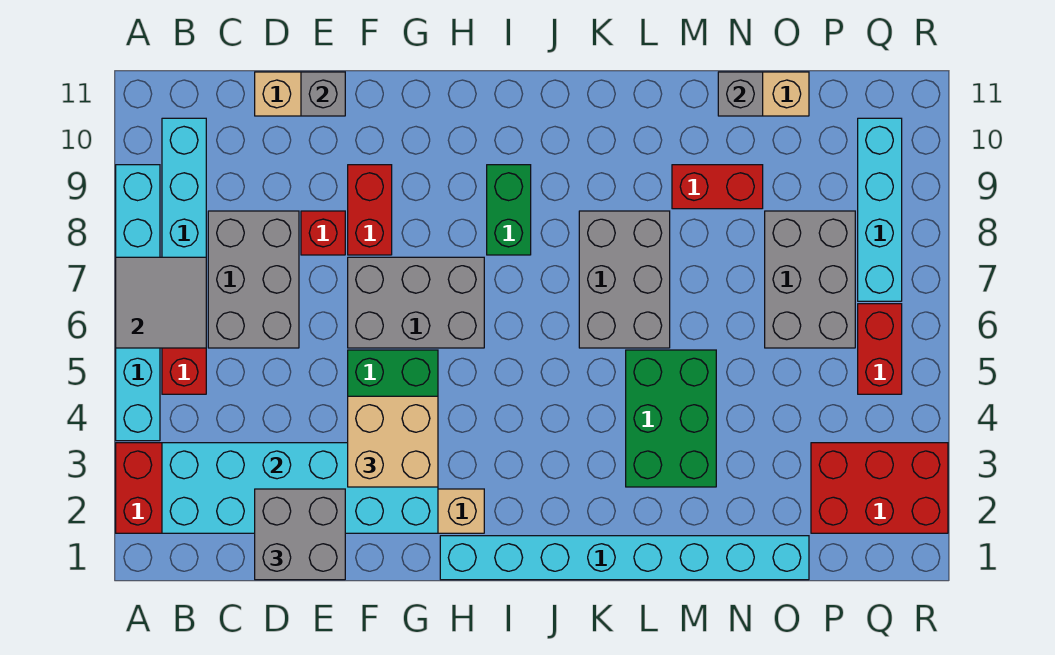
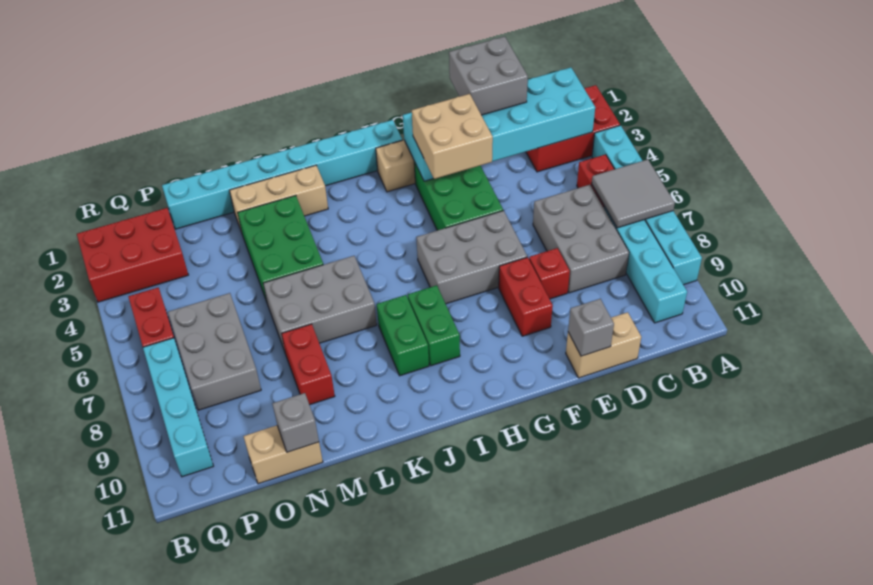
none -> green brick J8:J9 level 1
none -> tan brick K2:M2 level 1
grey brick K6:L8 level 1 -> grey brick K6:M7 level 1
red brick M9:N9 level 1 -> red brick M8:M9 level 1

